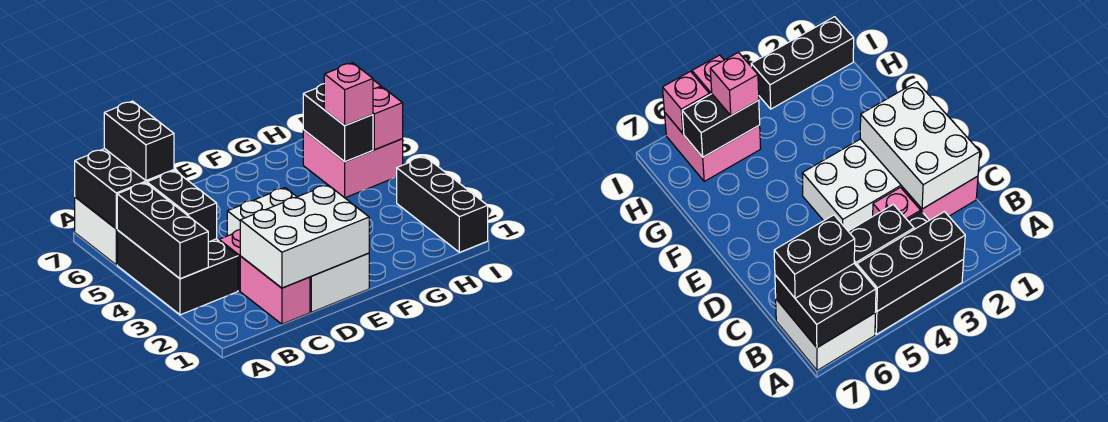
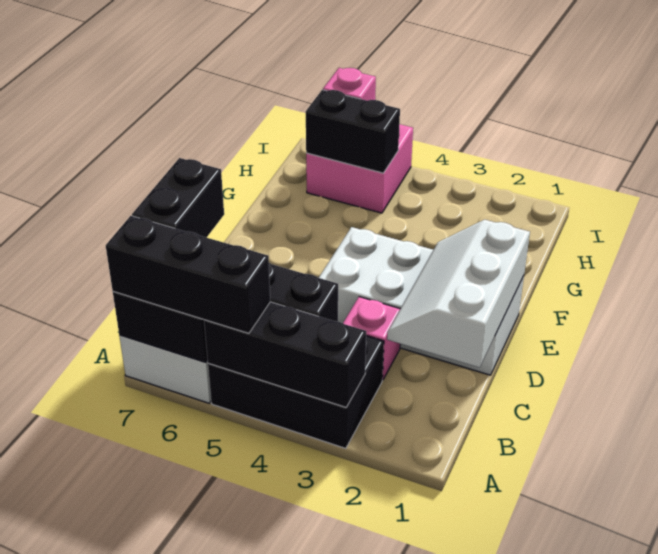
black brick B6:B7 level 3 -> black brick B7:C7 level 3
pink brick C1:C2 level 1 -> none
white brick C1:E2 level 2 -> white slope C1:E2 level 2 top 1
pink brick H5 level 3 -> none
black brick I1:I3 level 1 -> black brick A5:A7 level 3
pink brick I5 level 2 -> none

